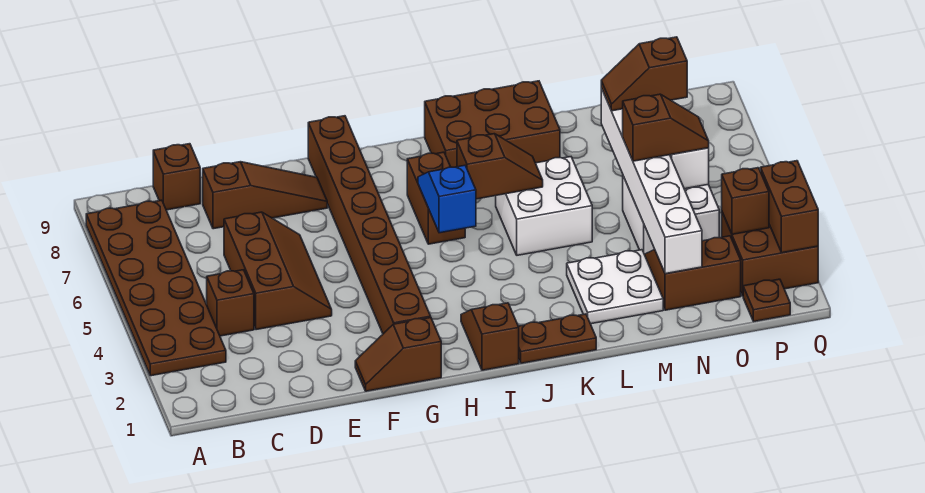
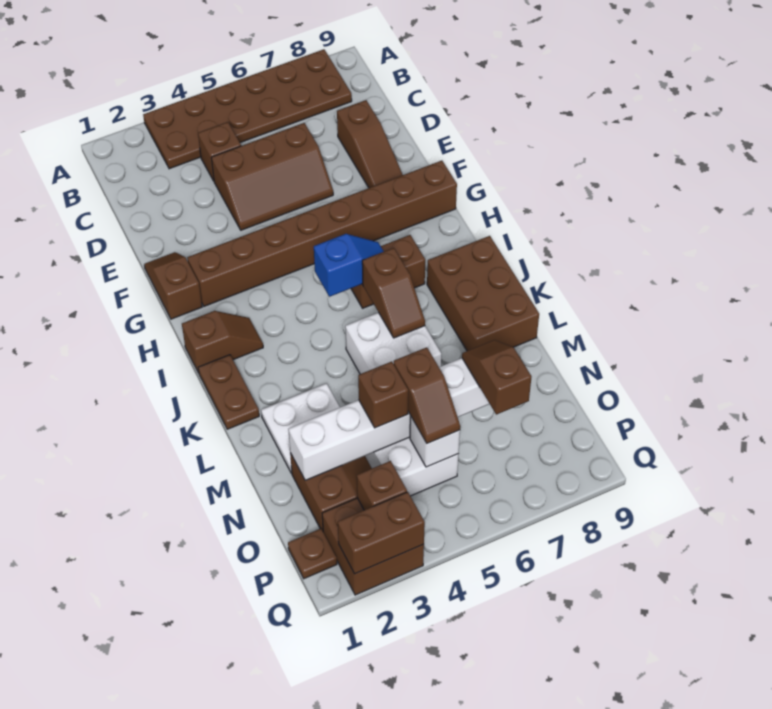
brown brick C9 level 1 -> brown brick N4 level 3

